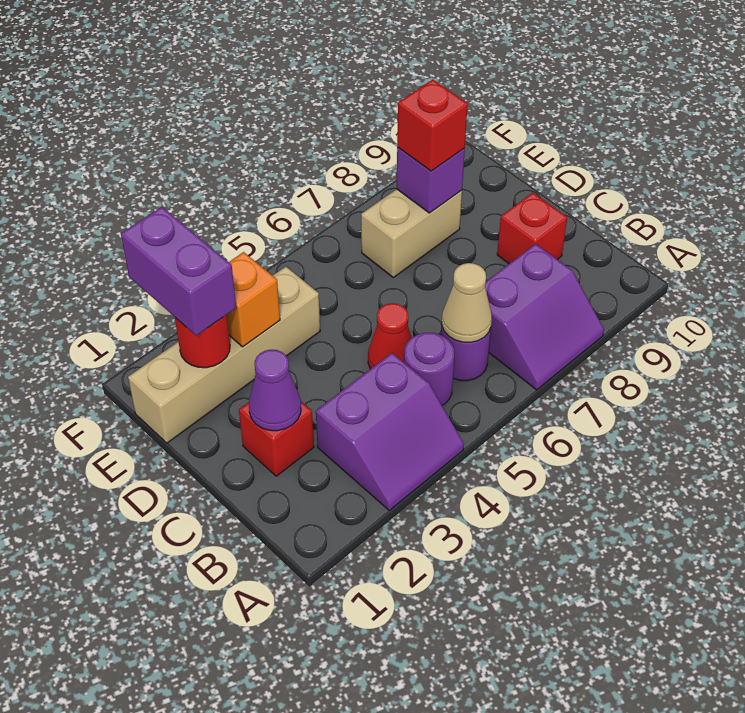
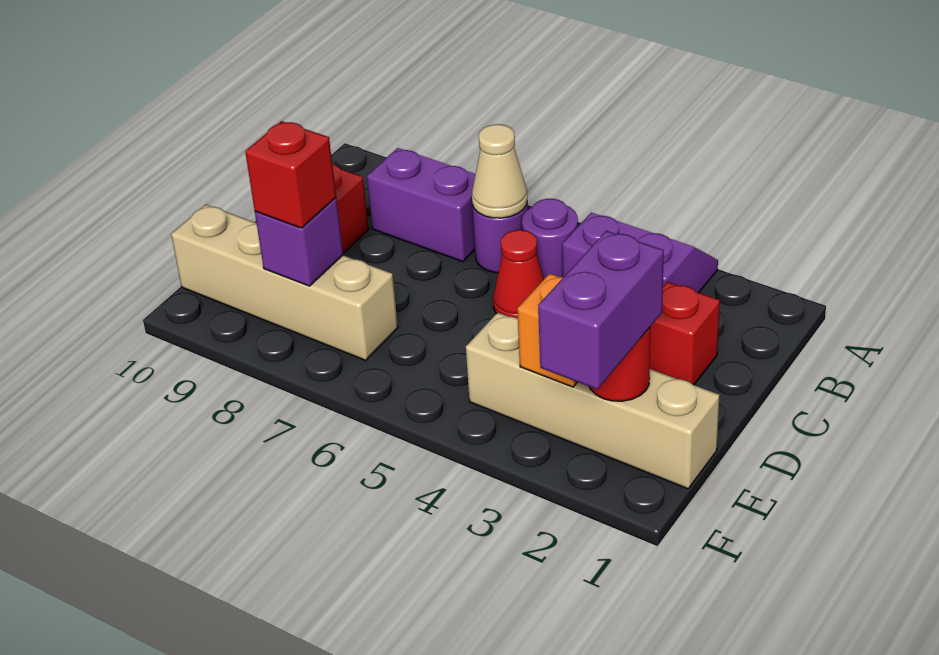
purple cone C2 level 2 -> none
tan brick E7:E8 level 1 -> tan brick E7:E10 level 1

